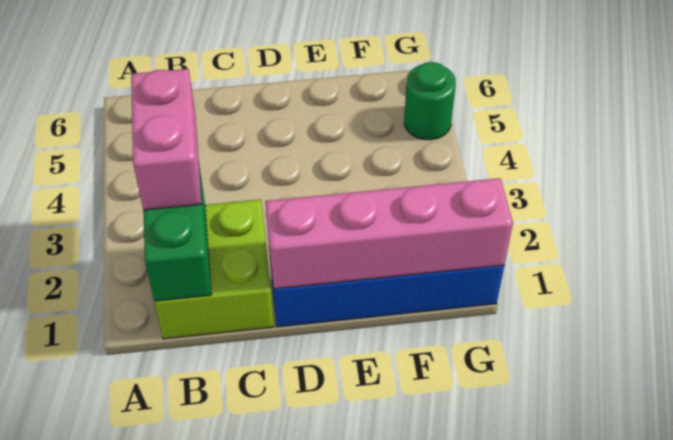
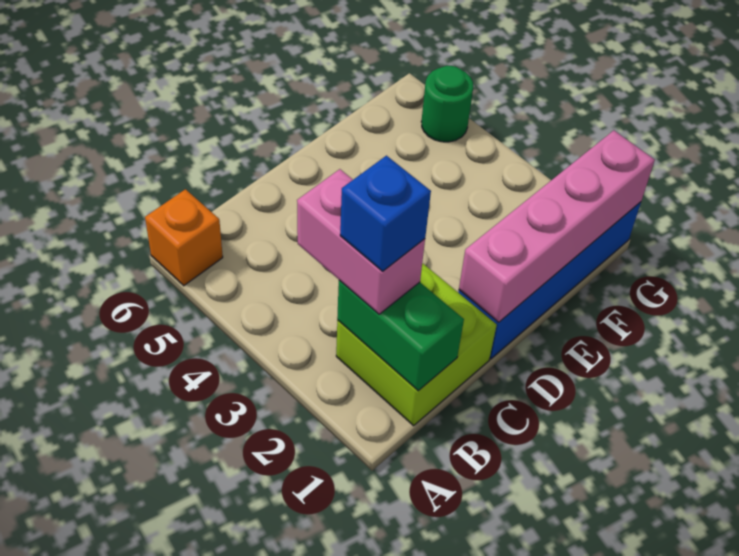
none -> orange brick A6 level 1
none -> blue brick B2 level 4

